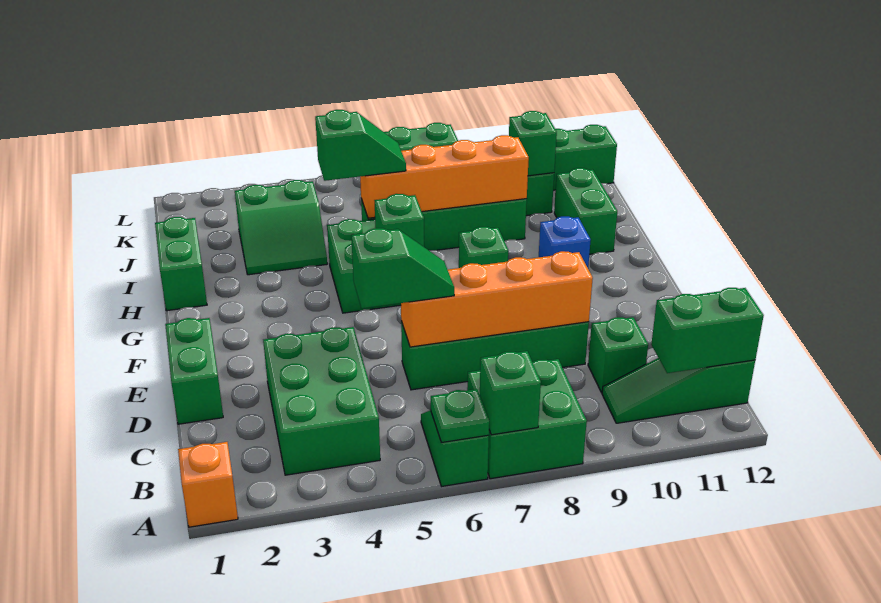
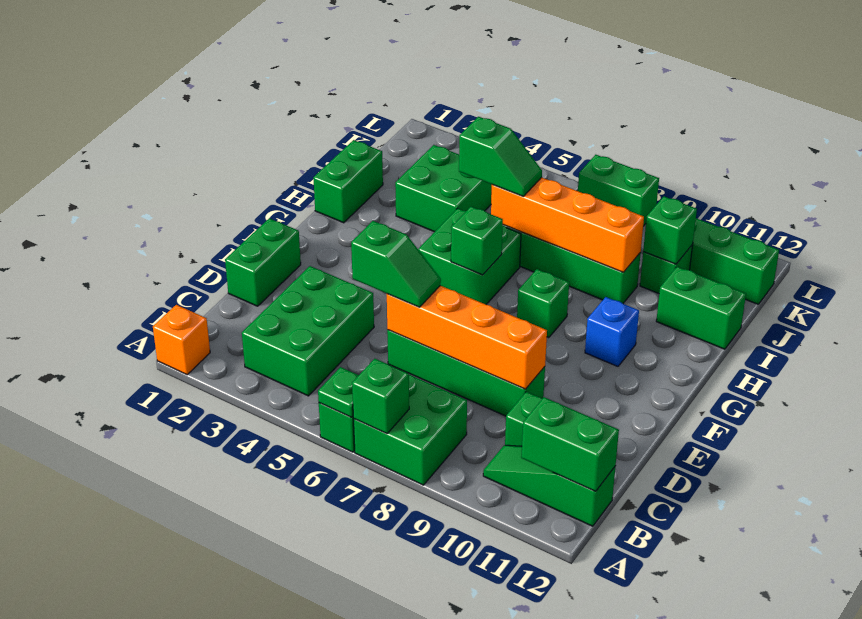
green brick H11:I11 level 1 -> green brick I11:I12 level 1
green slope I3:J4 level 1 top J -> green brick I3:J4 level 1

